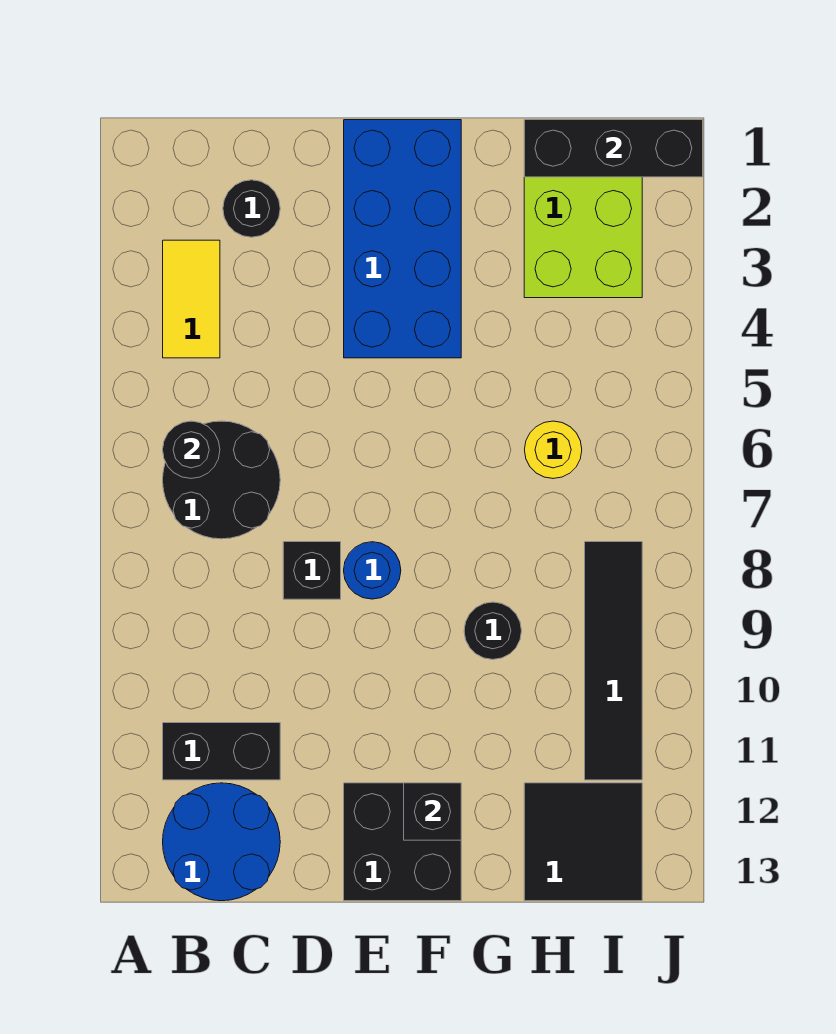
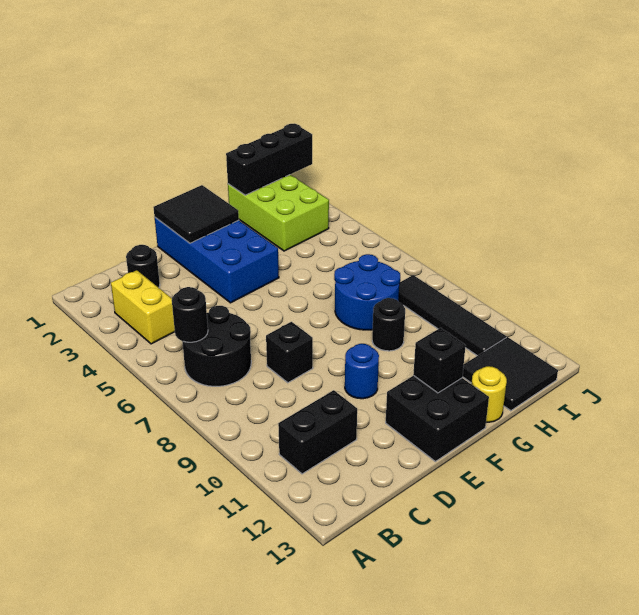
yellow tile B3:B4 level 1 -> yellow brick B3:B4 level 1
blue round brick B12:C13 level 1 -> blue round brick G7:H8 level 1
none -> black tile E1:F2 level 2
blue round brick E8 level 1 -> blue round brick E10 level 1
yellow round brick H6 level 1 -> yellow round brick G13 level 1

